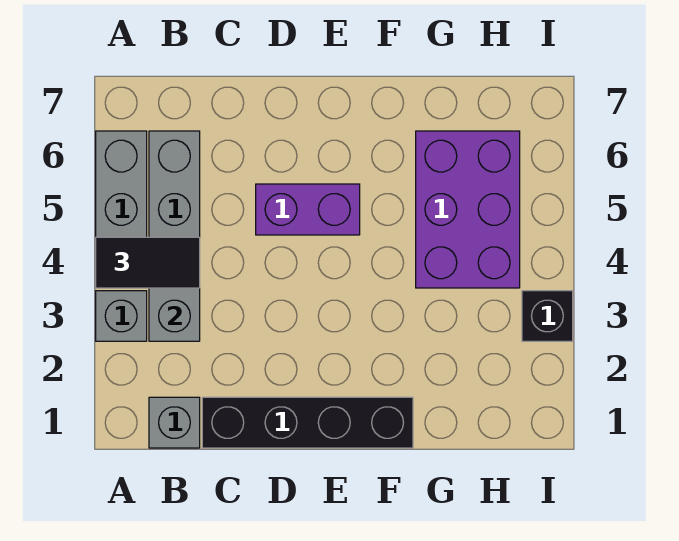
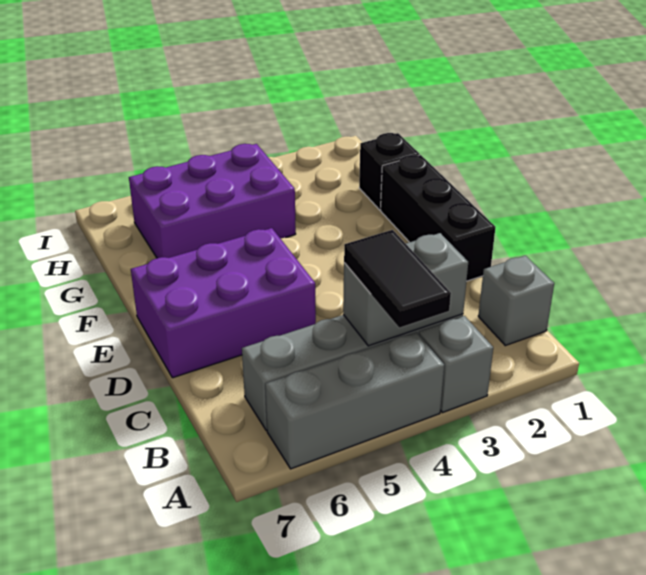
black brick C1:F1 level 1 -> black brick D1:F1 level 1
purple brick D5:E5 level 1 -> purple brick D5:E7 level 1
black brick I3 level 1 -> black brick G1 level 1

